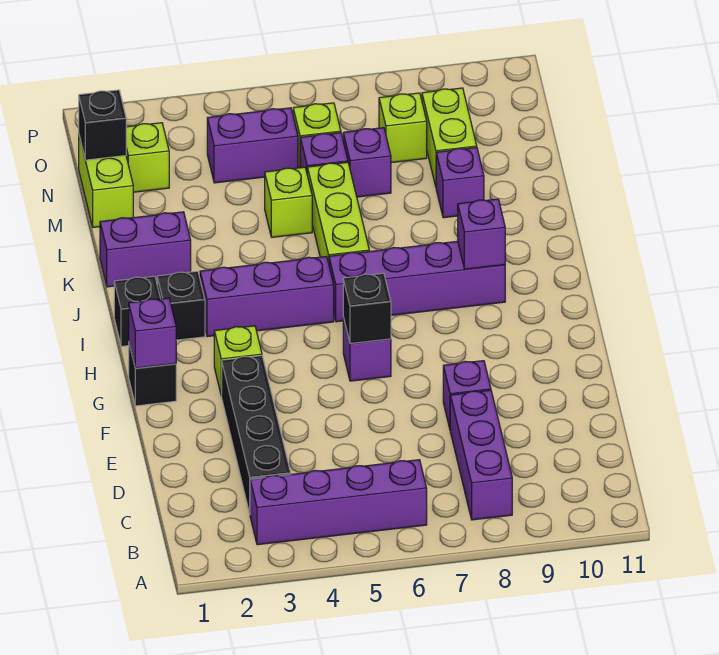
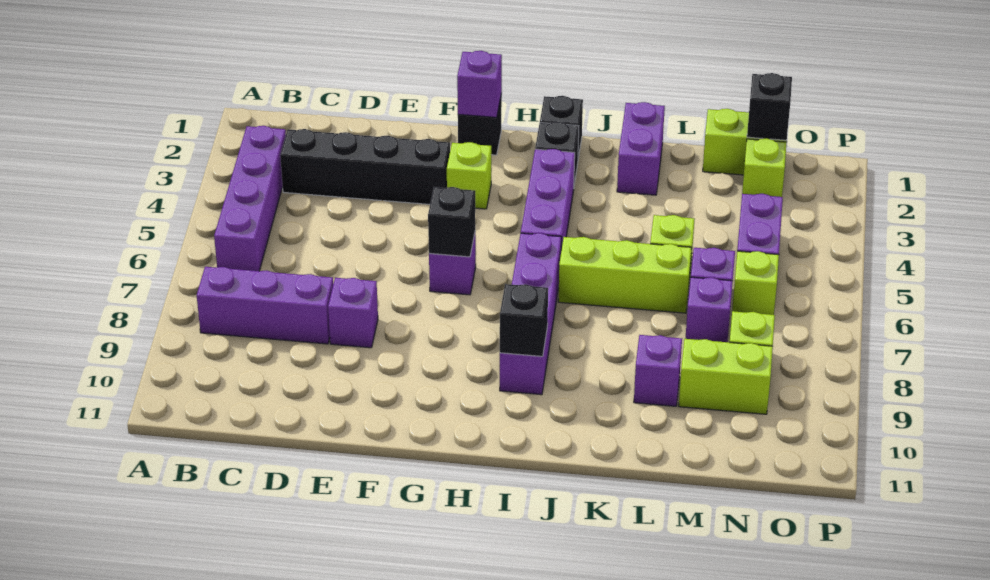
purple brick I9 level 2 -> black brick I9 level 2

